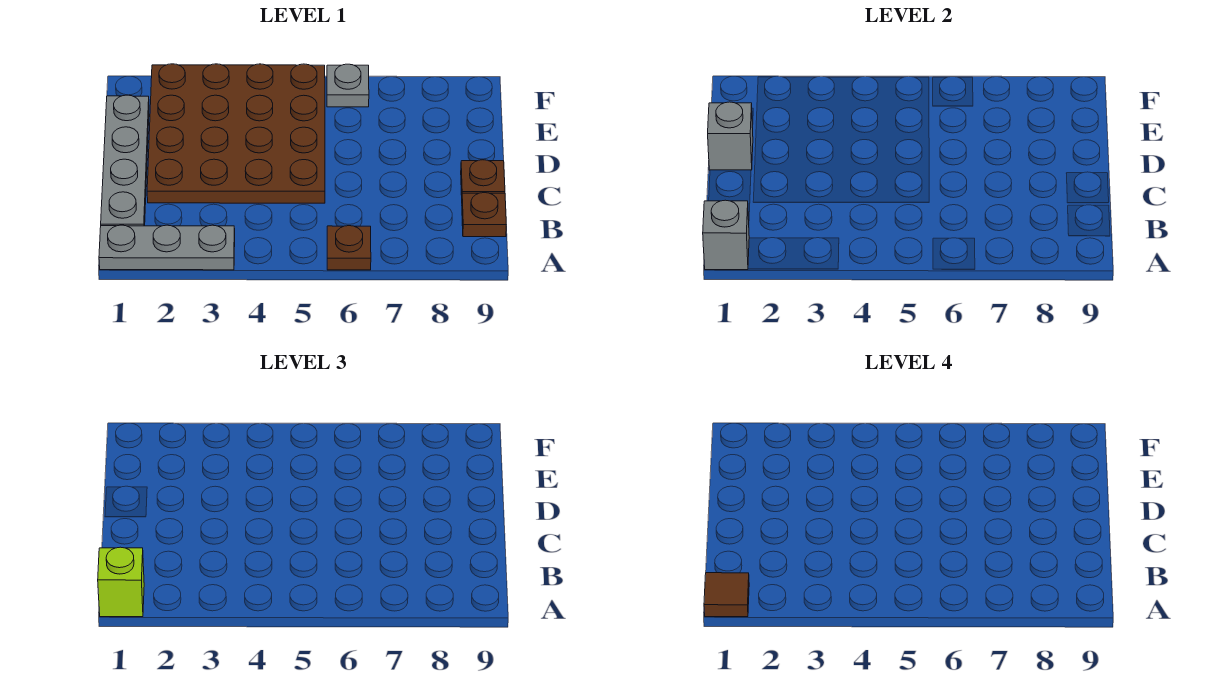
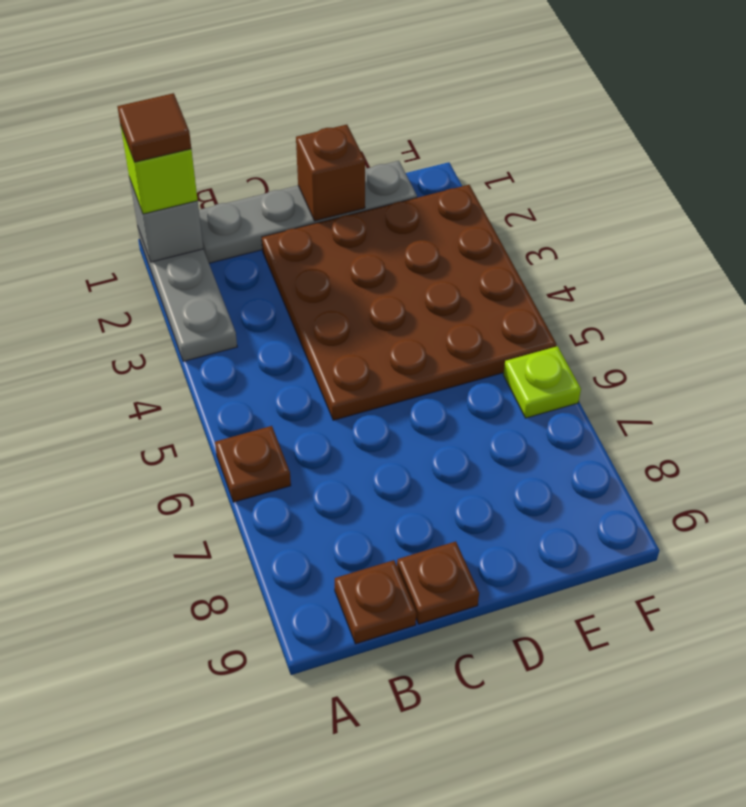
grey brick D1 level 2 -> brown brick D1 level 2
grey plate F6 level 1 -> lime plate F6 level 1

